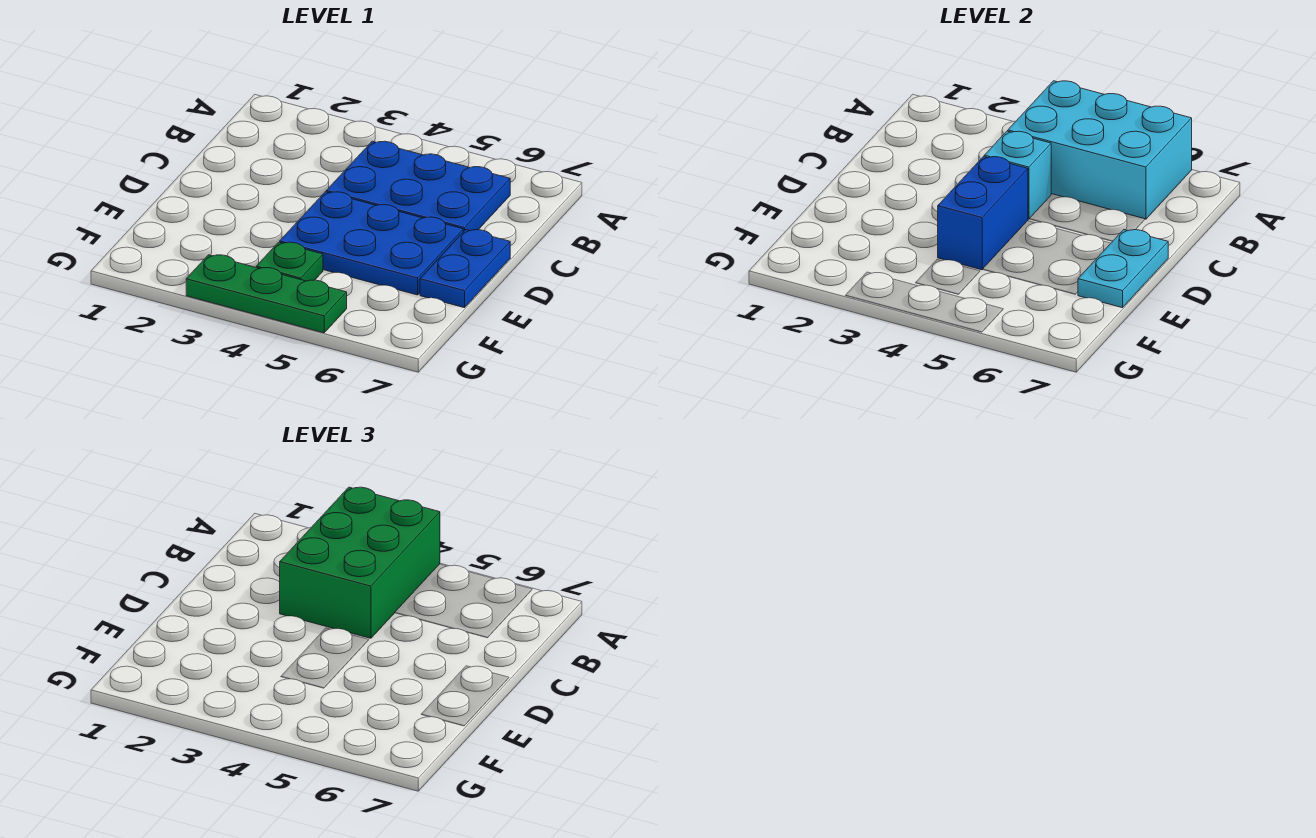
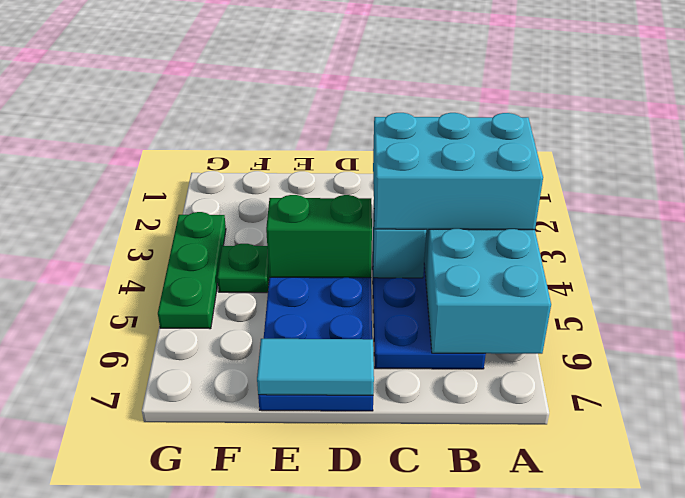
green brick A3:C4 level 3 -> cyan brick A3:C4 level 3
blue brick D4:E4 level 2 -> green brick D4:E4 level 2
cyan plate D7:E7 level 2 -> cyan tile D7:E7 level 2

